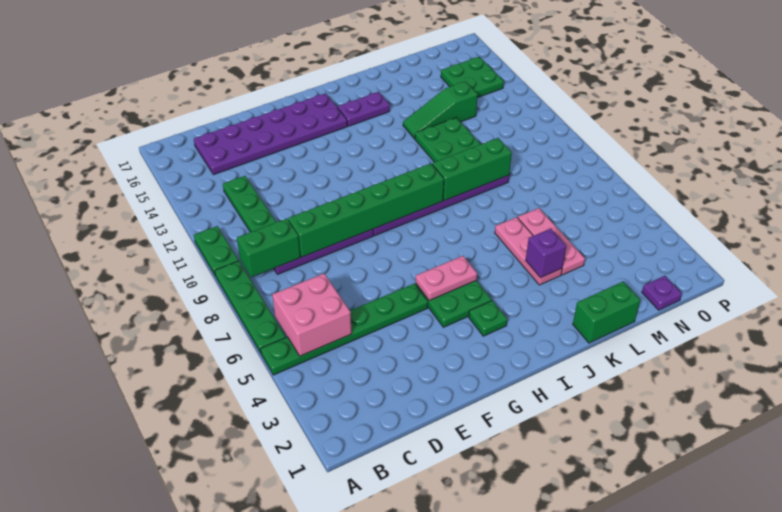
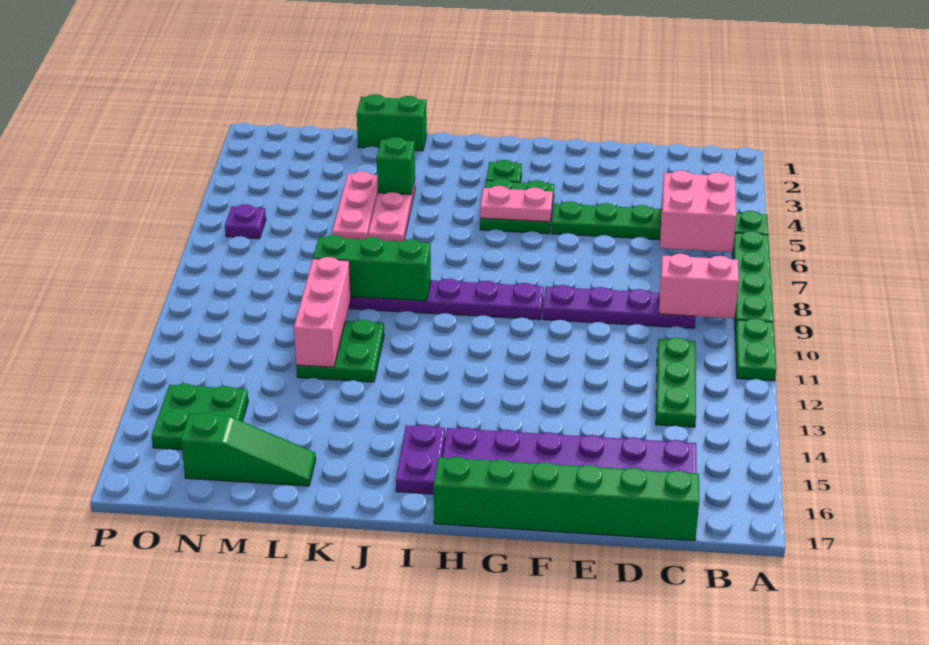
green brick B9:C9 level 2 -> pink brick B9:C9 level 2
green brick D9:I9 level 2 -> green brick C17:H17 level 1
purple plate I15:J15 level 1 -> purple plate I15:I16 level 1
purple brick K4 level 2 -> green brick K4 level 2
green slope K13:M13 level 1 top M -> green slope L16:N16 level 1 top N
none -> pink brick L10:L12 level 2
purple plate N1 level 1 -> purple plate O6 level 1

